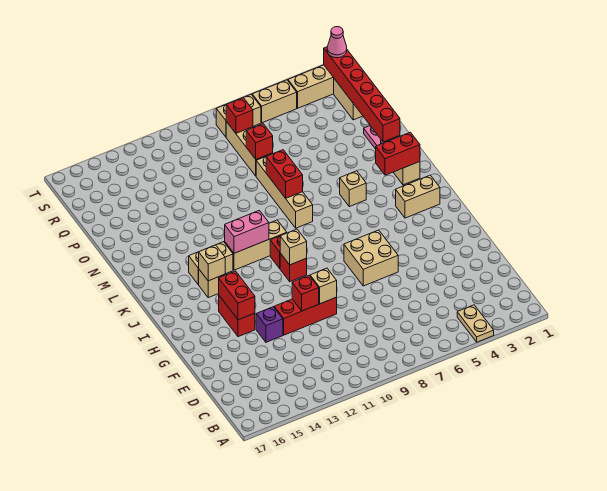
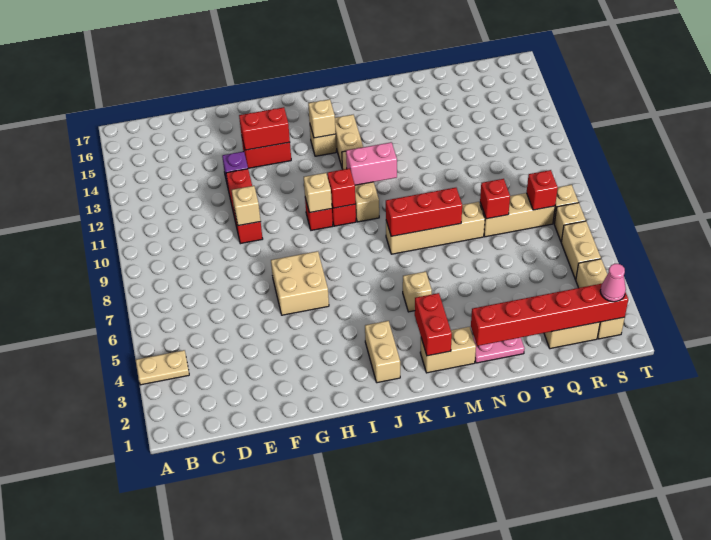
red brick F11 level 2 -> red brick J10 level 2
pink brick K11:K12 level 2 -> pink brick K11:L11 level 2
red brick M8:N8 level 2 -> red brick L8:N8 level 2

